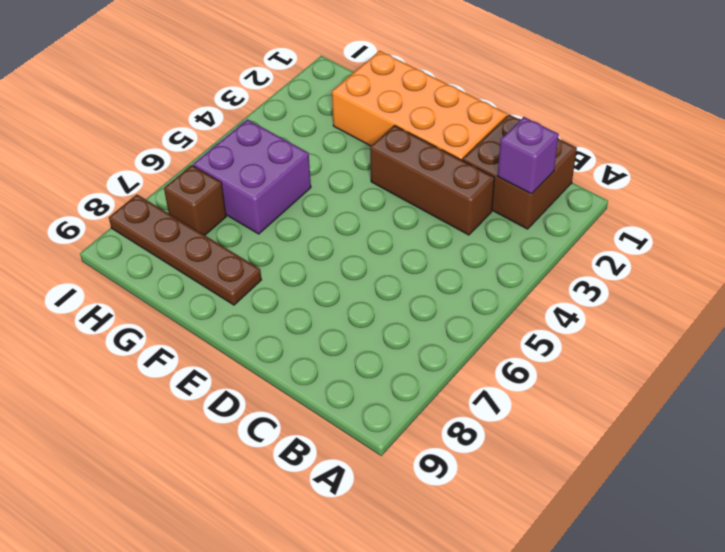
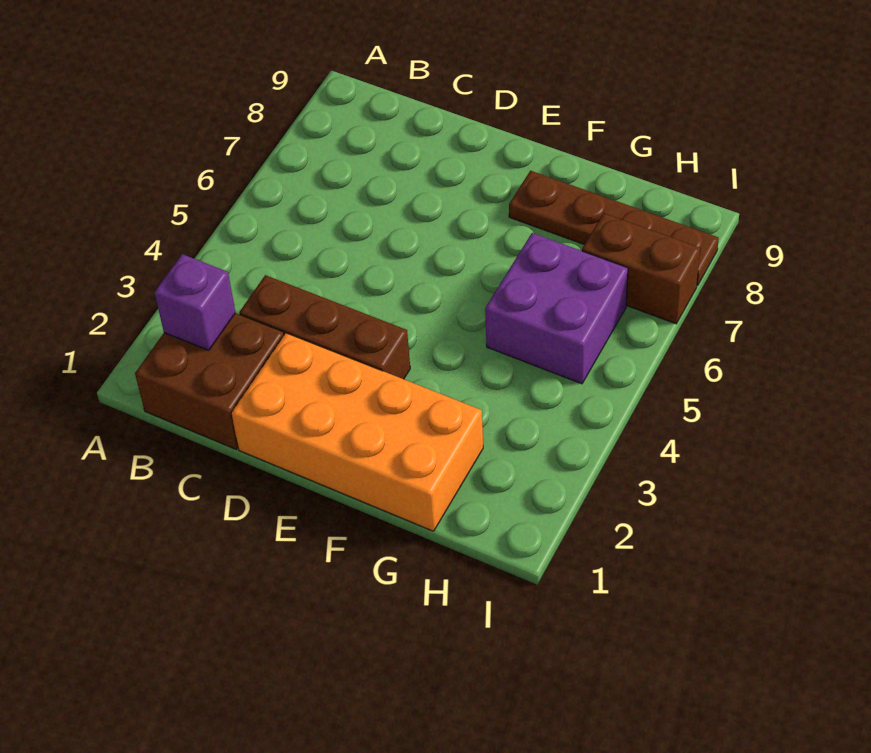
brown brick H7 level 1 -> brown brick H7:I7 level 1

